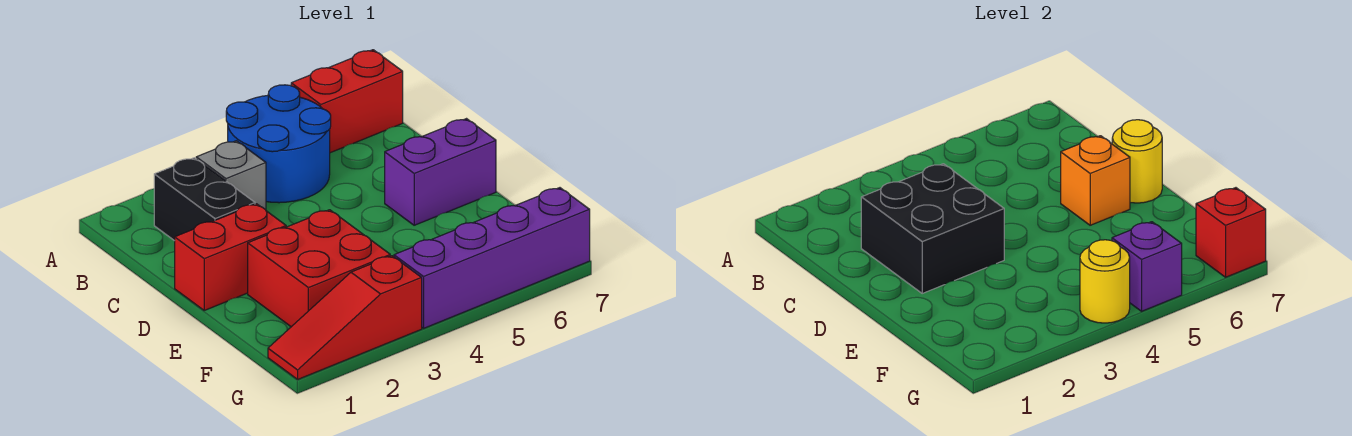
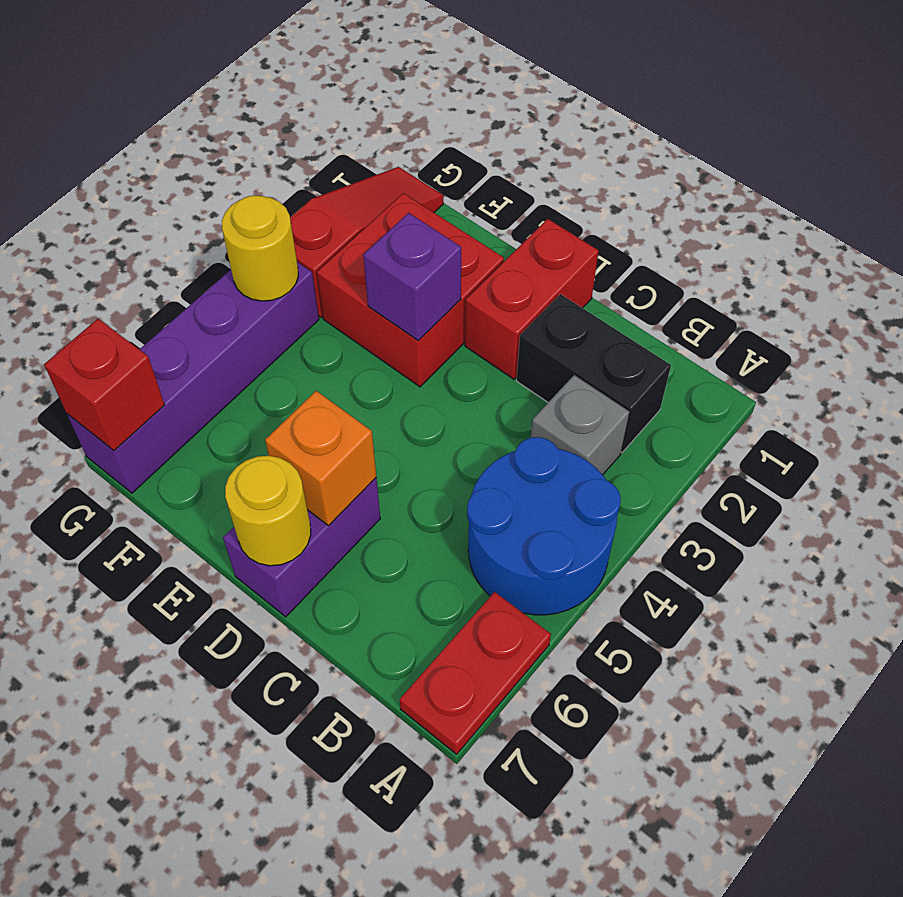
red brick A6:A7 level 1 -> red plate A6:A7 level 1
black brick C2:D3 level 2 -> none
purple brick G5 level 2 -> purple brick E3 level 2

